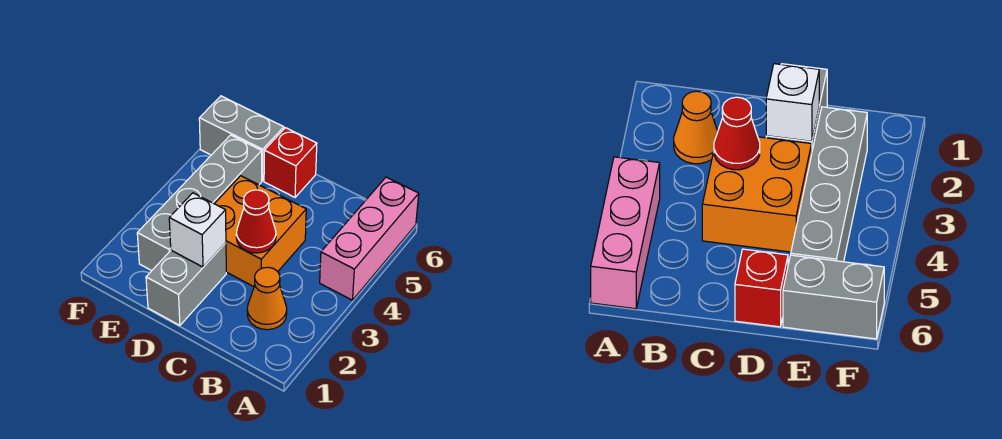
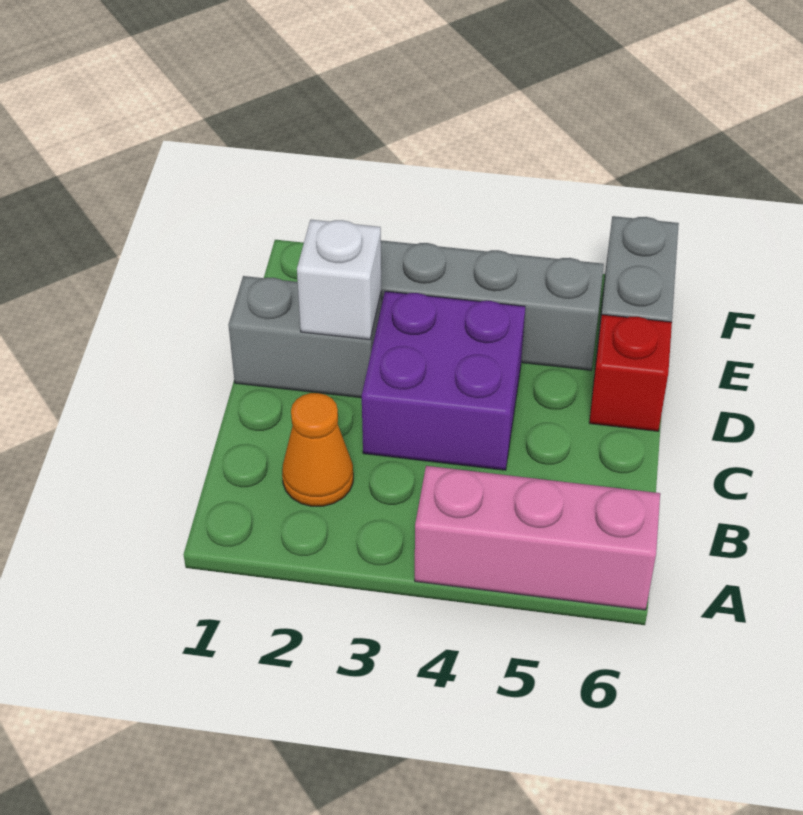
orange brick C3:D4 level 1 -> purple brick C3:D4 level 1
red cone C3 level 2 -> none

